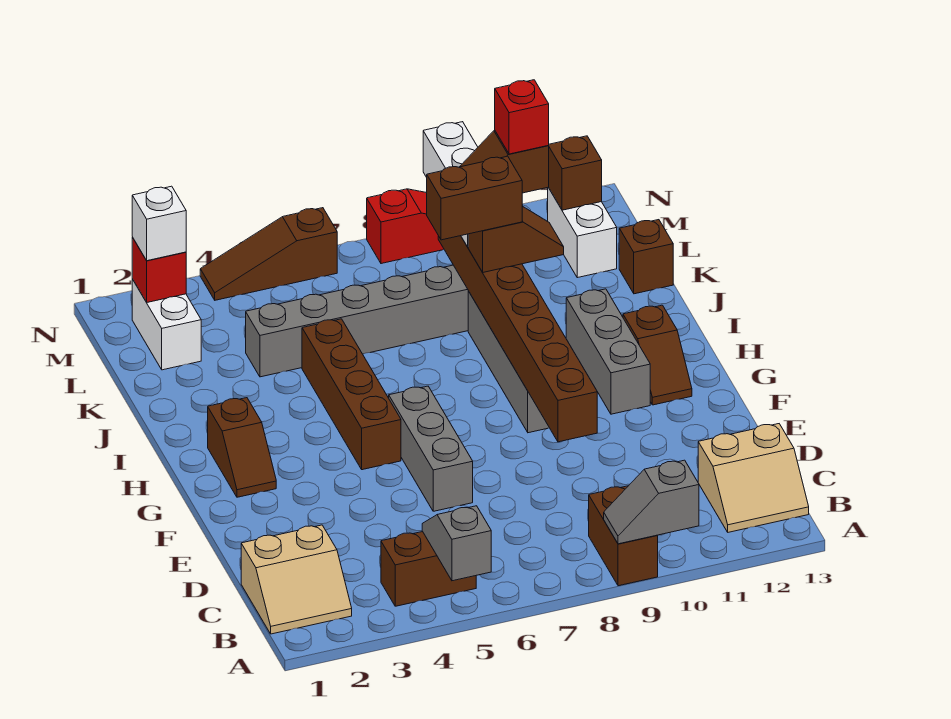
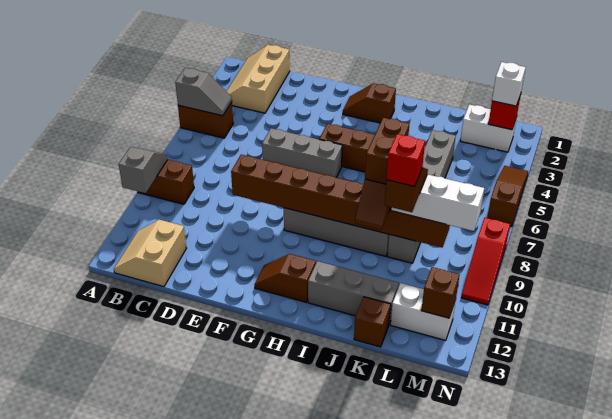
tan slope B1:C2 level 1 top C -> tan slope B1:C3 level 1 top C
brown brick B4:B5 level 1 -> brown brick A5:B5 level 1
grey brick G11:I11 level 1 -> grey brick I12:K12 level 1

